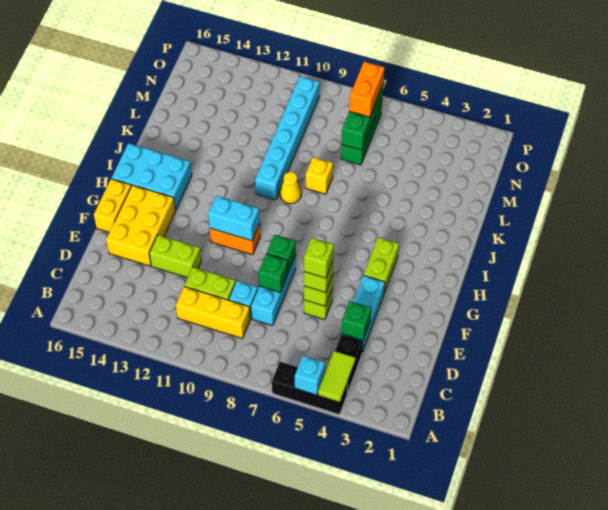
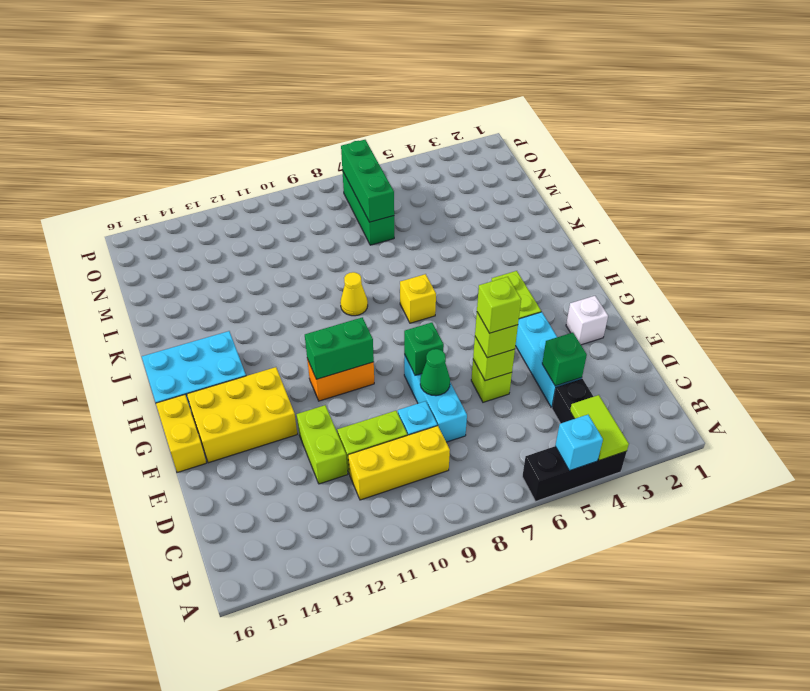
green brick E8 level 2 -> green cone E8 level 2
lime brick E12:E13 level 1 -> lime brick D12:E12 level 1
yellow brick E14:G15 level 1 -> yellow brick F13:G15 level 1
none -> white brick F2 level 1
cyan brick G10:G11 level 2 -> green brick G10:G11 level 2
cyan brick J10:O10 level 1 -> none
yellow brick K8 level 1 -> yellow brick I7 level 1
orange brick N7:O7 level 3 -> none

